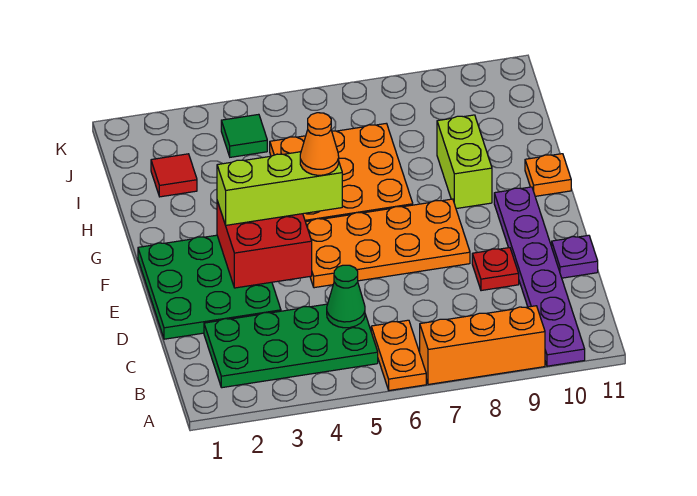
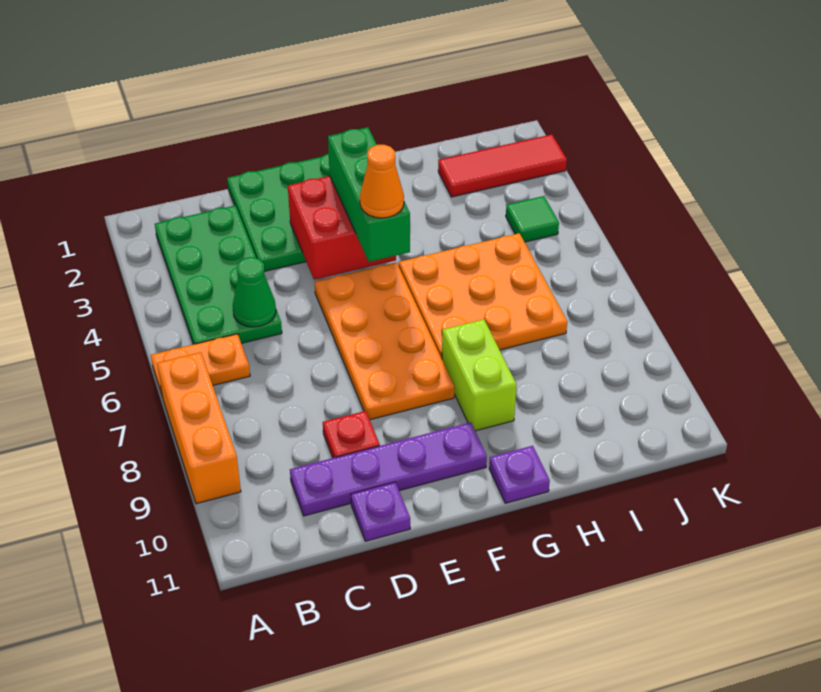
purple plate A10:F10 level 1 -> purple plate C10:F10 level 1
lime brick F3:F5 level 3 -> green brick F3:F5 level 3
lime brick G9:H9 level 1 -> lime brick G8:G9 level 1
orange plate G11 level 1 -> purple plate G11 level 1
red tile I2 level 1 -> red tile I2:K2 level 1

